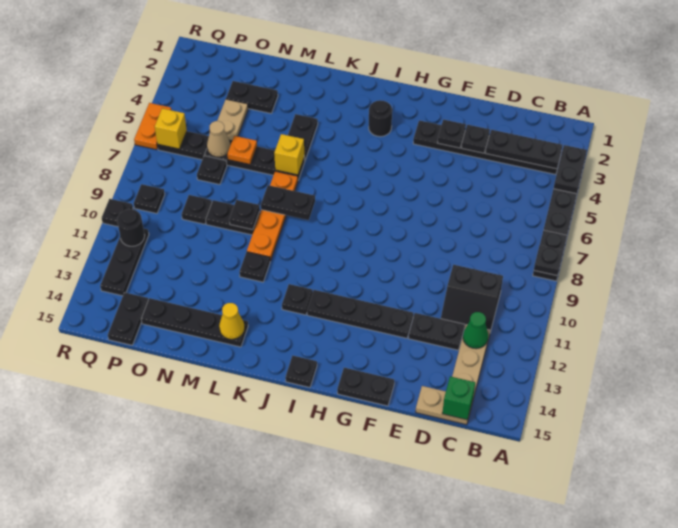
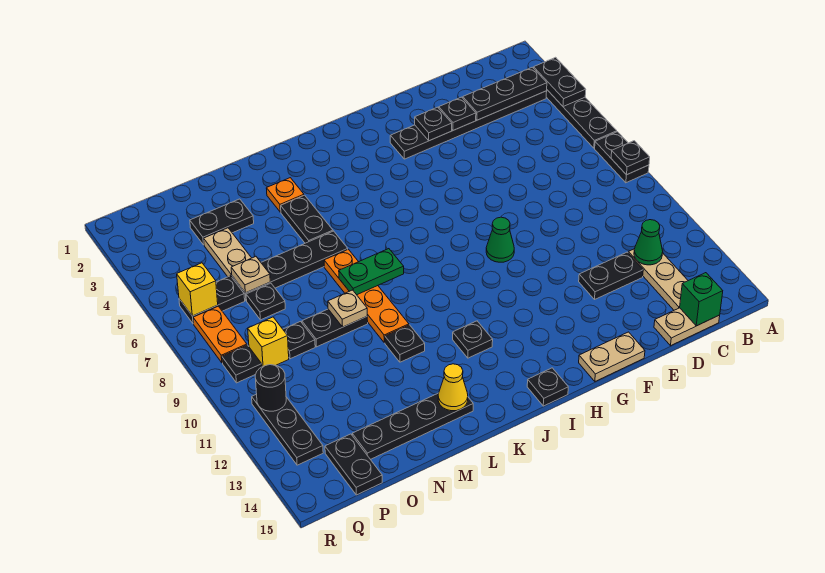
black slope C10:D11 level 1 top 10 -> none
black plate F12:I12 level 1 -> none
black plate F15:G15 level 1 -> tan plate F15:G15 level 1
none -> green cone G9 level 1
black round brick I3 level 1 -> none
black plate K8:L8 level 2 -> green plate K8:L8 level 2
yellow brick L6 level 2 -> yellow brick P9 level 1
black plate M9 level 2 -> tan plate M9 level 2
orange plate N6 level 2 -> orange plate L3 level 1
tan cone O6 level 2 -> tan plate O6 level 2
orange plate R5:R6 level 1 -> orange plate Q7:Q8 level 1
black plate R10 level 1 -> none

